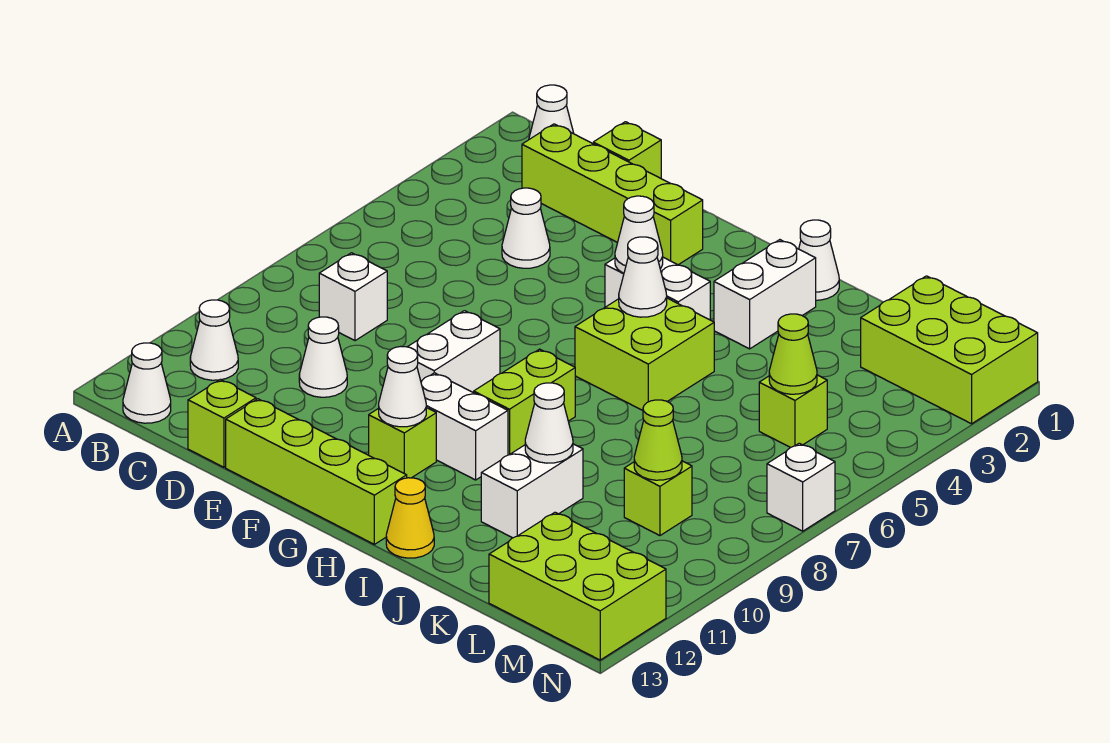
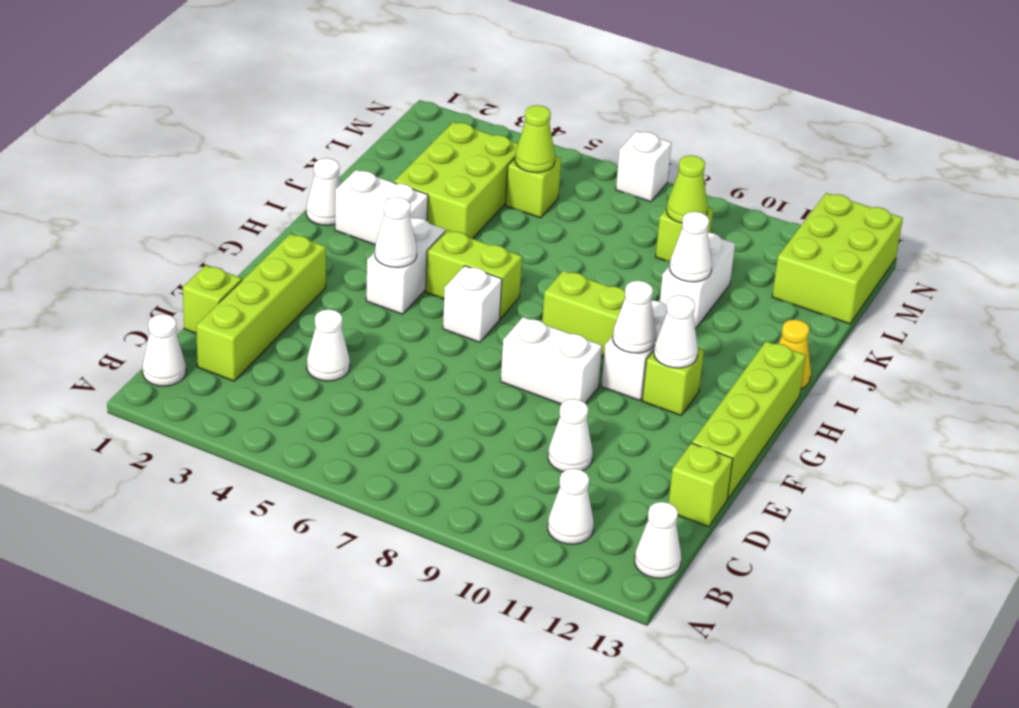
white brick C8 level 1 -> white brick G6 level 1
lime brick H5:I6 level 1 -> lime brick H5:H6 level 1
white cone H5 level 2 -> white cone G10 level 2
white brick J10:J11 level 1 -> white brick J10:K10 level 1
lime brick L1:N2 level 1 -> lime brick J3:L4 level 1

